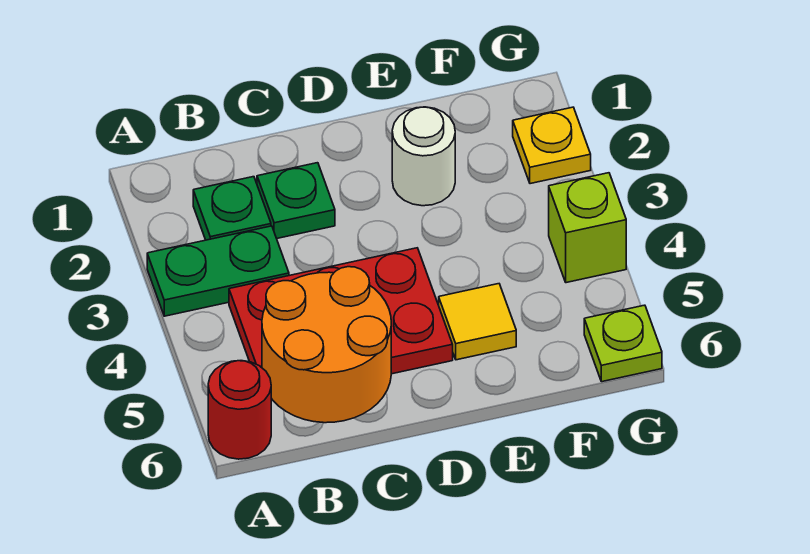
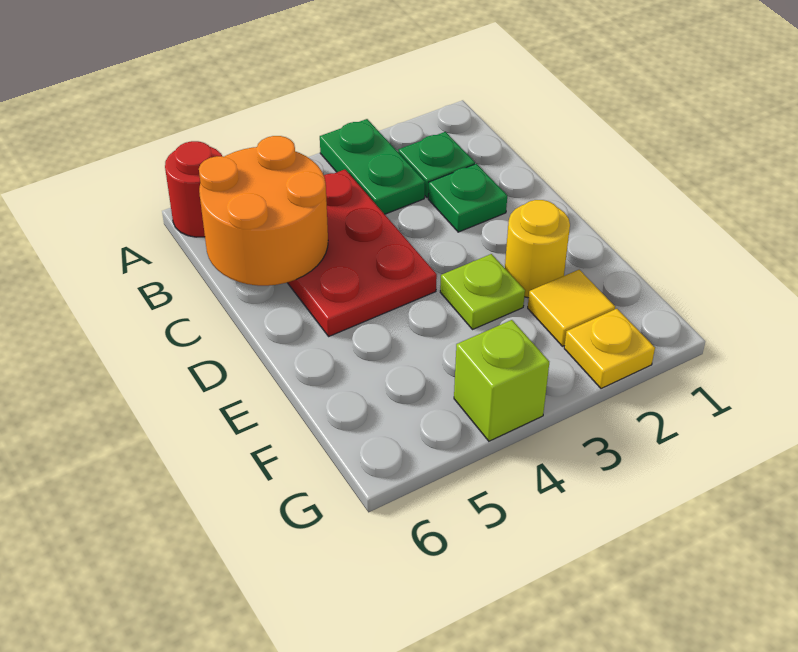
white round brick E2 level 1 -> yellow round brick E2 level 1
yellow tile E5 level 1 -> yellow tile F2 level 1
lime plate G6 level 1 -> lime plate E3 level 1

